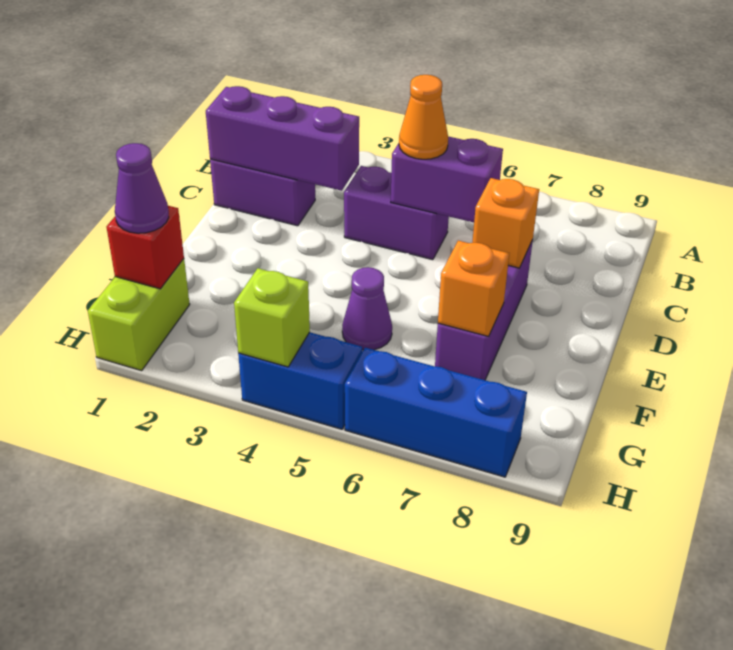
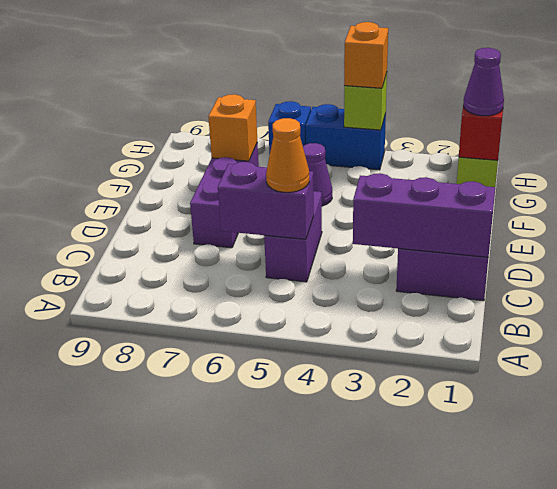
purple brick C4:C5 level 1 -> purple brick C5:D5 level 1
orange brick D7 level 2 -> orange brick H4 level 3
blue brick H6:H8 level 1 -> blue brick H6 level 1

